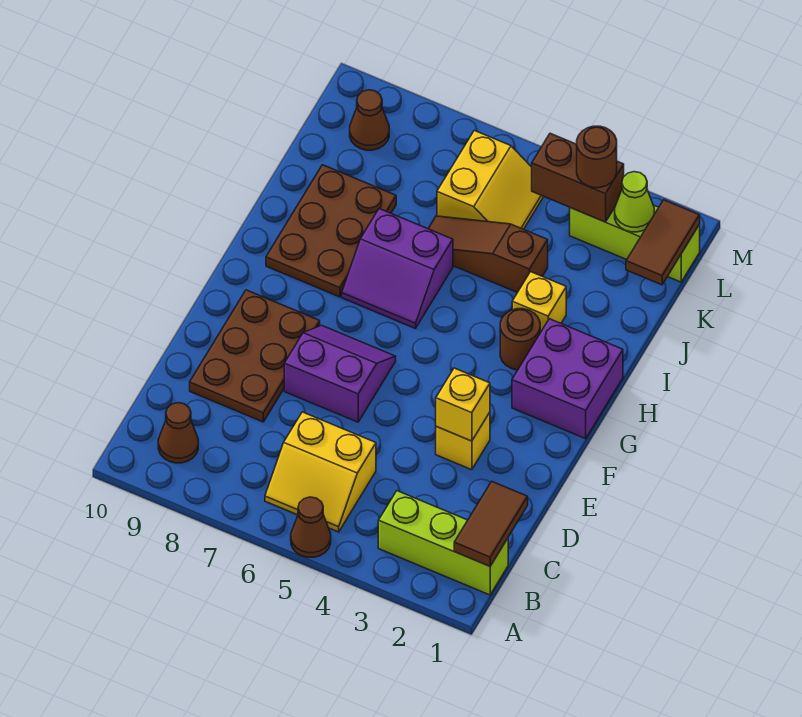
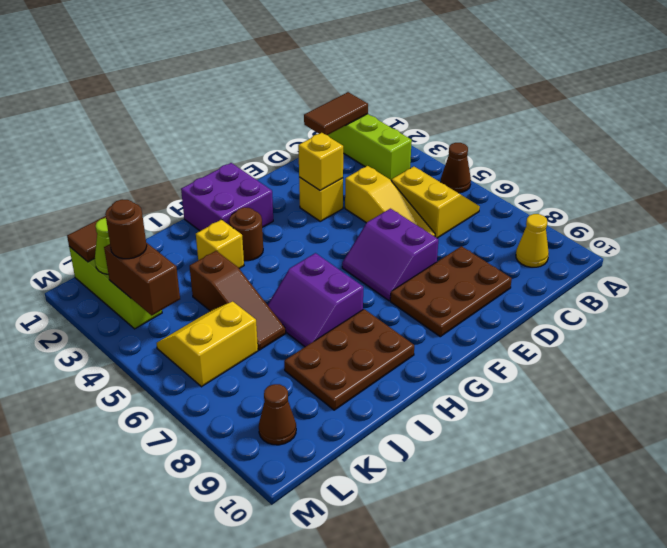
brown cone B9 level 1 -> yellow cone B9 level 1
none -> yellow slope D4:D6 level 1 top 4
purple slope H6:I7 level 1 top I -> purple slope H6:I7 level 1 top H

